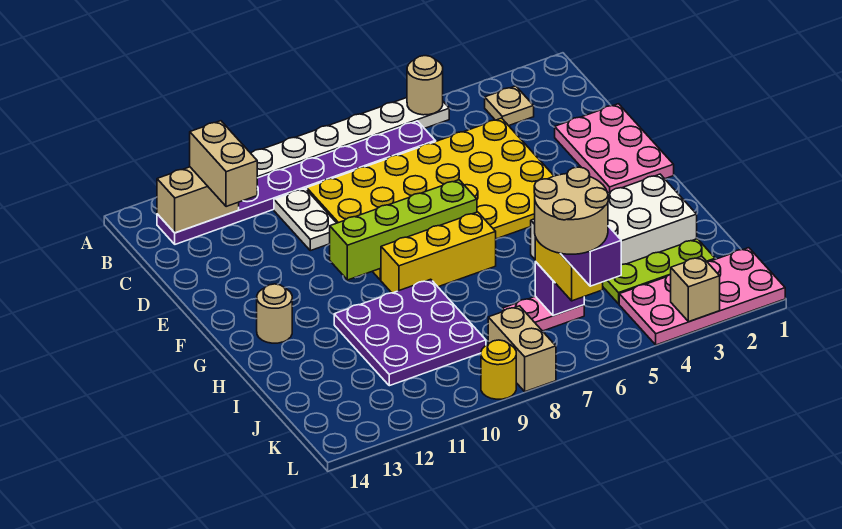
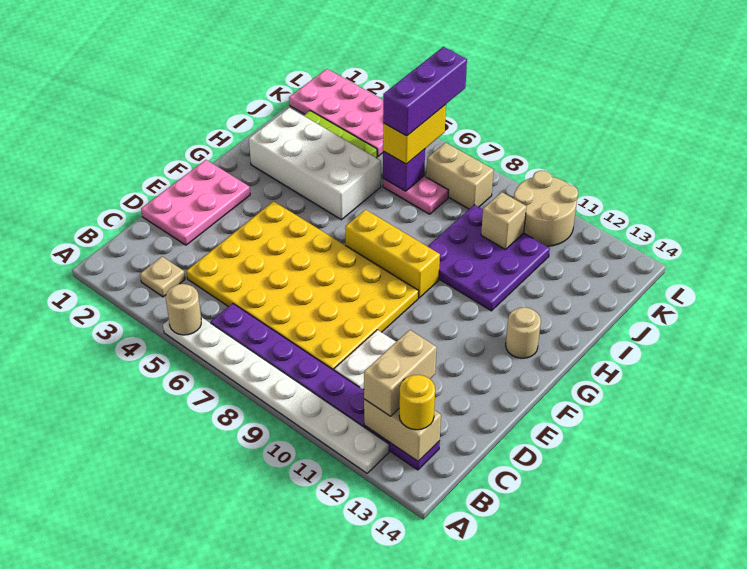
lime brick F7:F10 level 2 -> none
tan round brick K6:L7 level 5 -> tan round brick K10:L11 level 1
tan brick K8:L8 level 1 -> tan brick K7:K8 level 1
tan brick L3 level 2 -> tan brick J10 level 2
yellow round brick L9 level 1 -> yellow round brick B13 level 3

